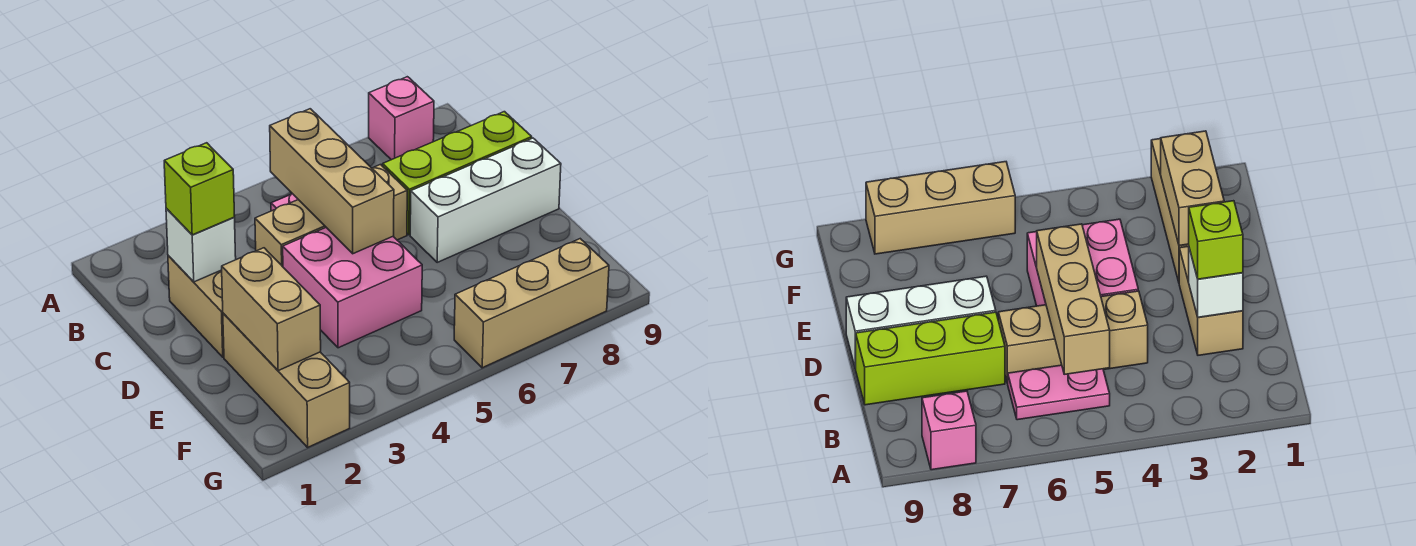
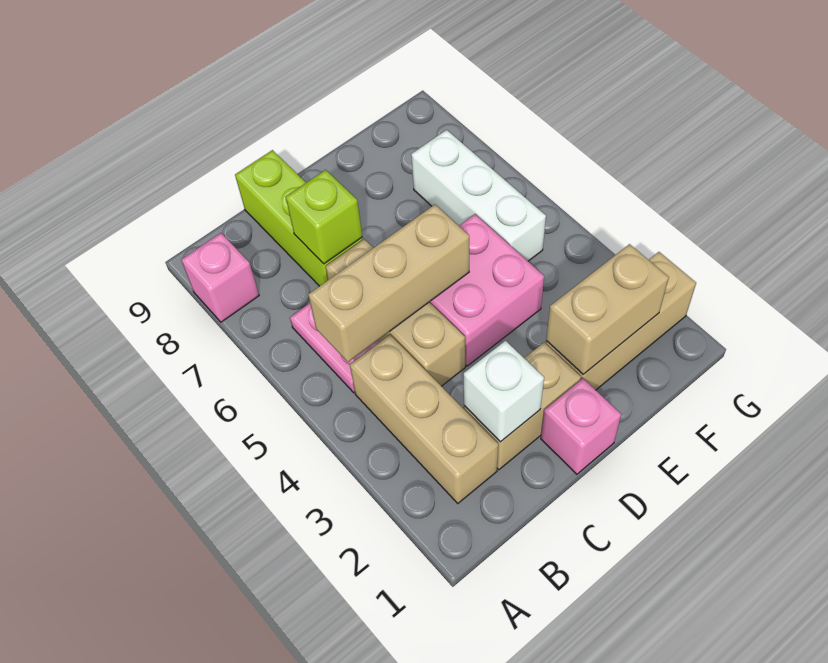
lime brick C2 level 3 -> lime brick C7 level 2
none -> pink brick D1 level 1
white brick D7:D9 level 1 -> white brick F5:F7 level 1
tan brick G6:G8 level 1 -> tan brick B2:B4 level 1

